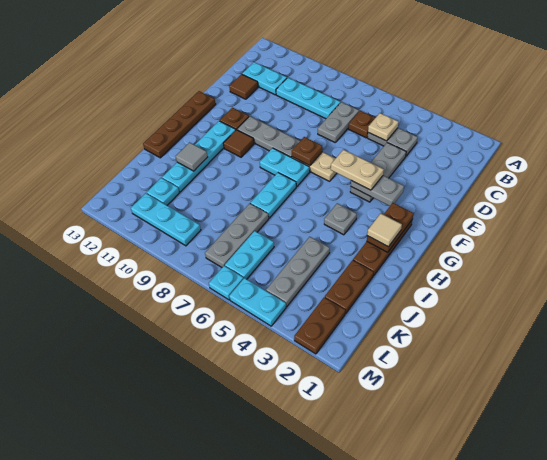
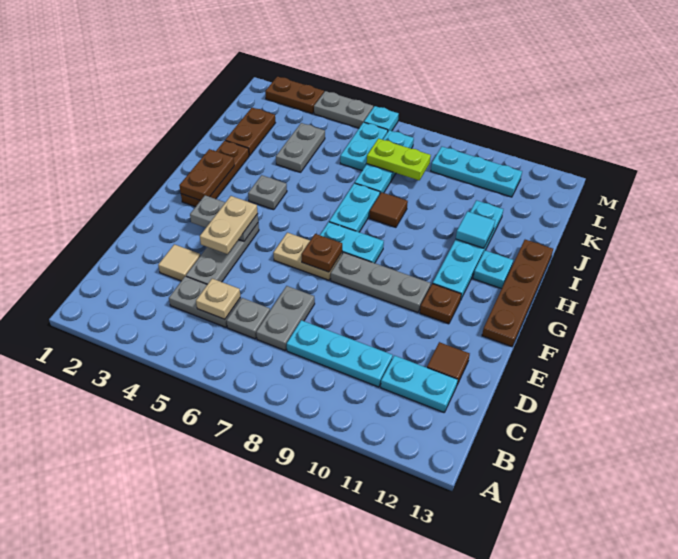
brown plate C6 level 1 -> grey plate C6 level 1
tan plate F4:F5 level 3 -> tan plate E4:F4 level 3
brown tile G10 level 1 -> brown tile I8 level 1
tan tile H2 level 3 -> tan tile D3 level 1
grey tile I11 level 2 -> cyan tile I11 level 2
grey plate J4:L4 level 1 -> grey plate J4:K4 level 1
grey plate J7:L7 level 1 -> cyan plate J7:L7 level 1
none -> lime plate K7:K8 level 2
cyan plate K11 level 1 -> cyan plate H12 level 1
brown plate L2:M2 level 1 -> brown plate M2:M3 level 1
cyan plate M4:M5 level 1 -> grey plate M4:M5 level 1

